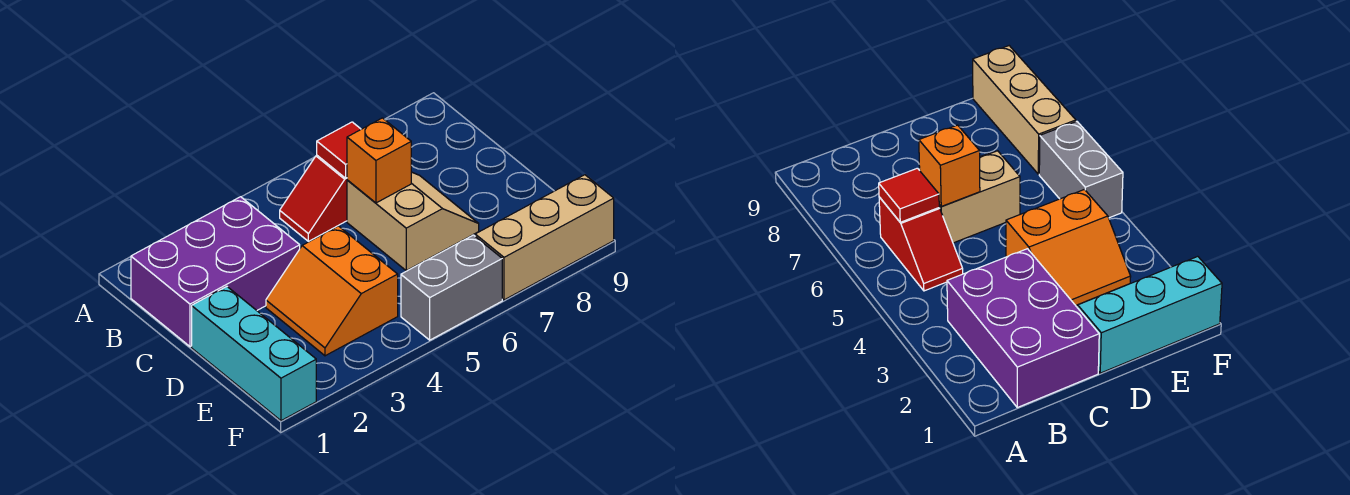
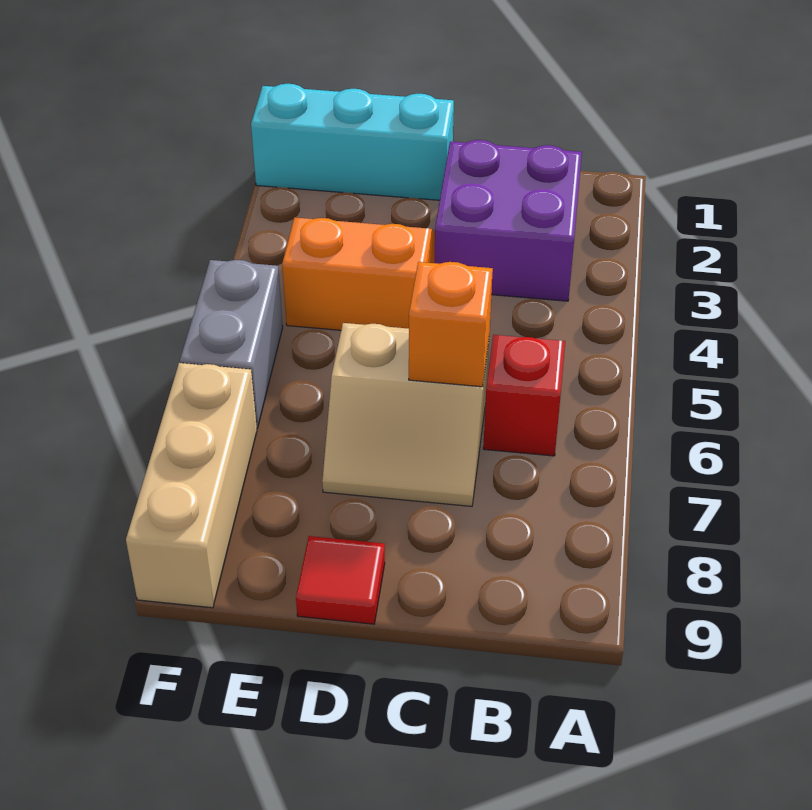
purple brick B1:C3 level 1 -> purple brick B2:C3 level 1
red tile B6 level 2 -> red tile D9 level 1

